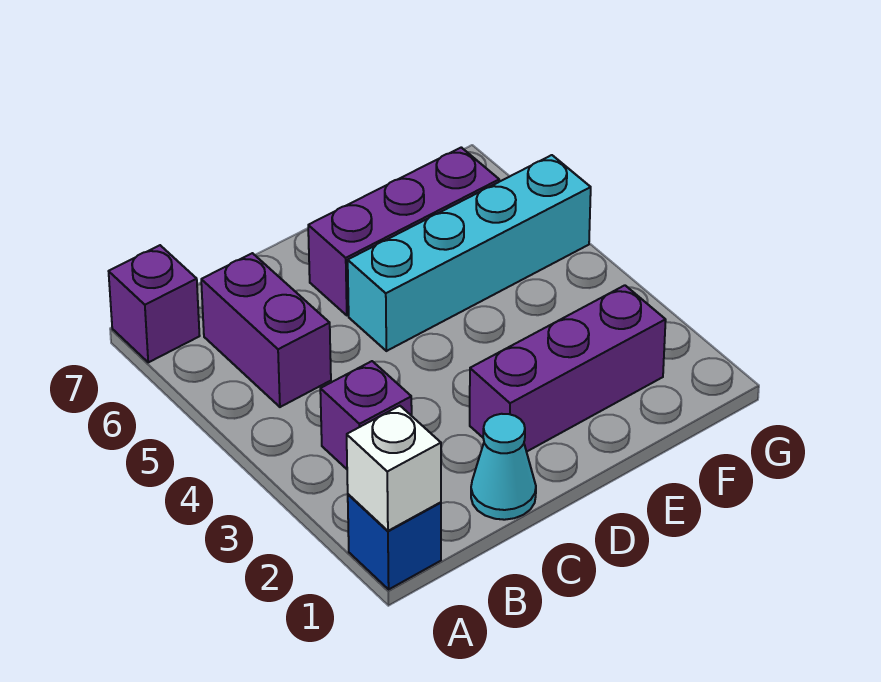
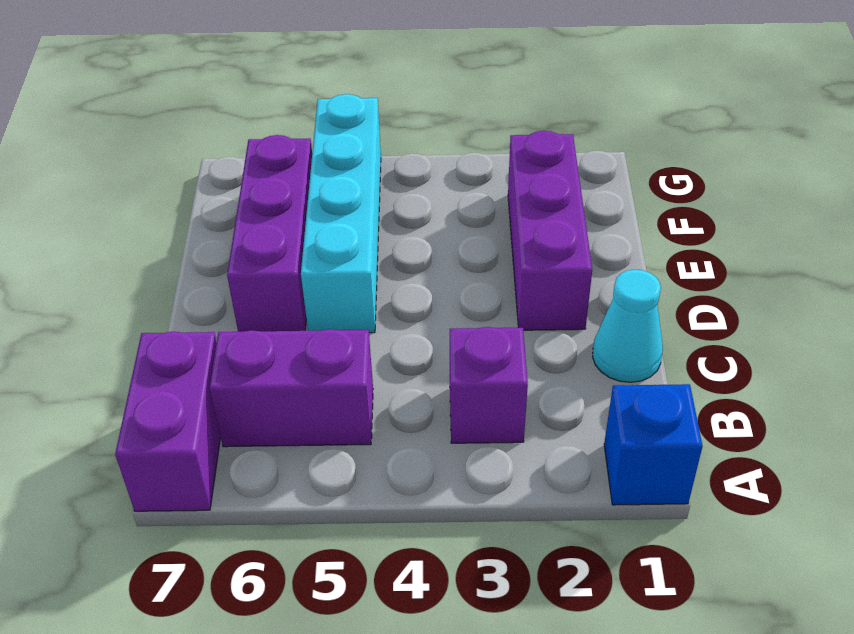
white brick A1 level 2 -> none
purple brick A7 level 1 -> purple brick A7:B7 level 1

